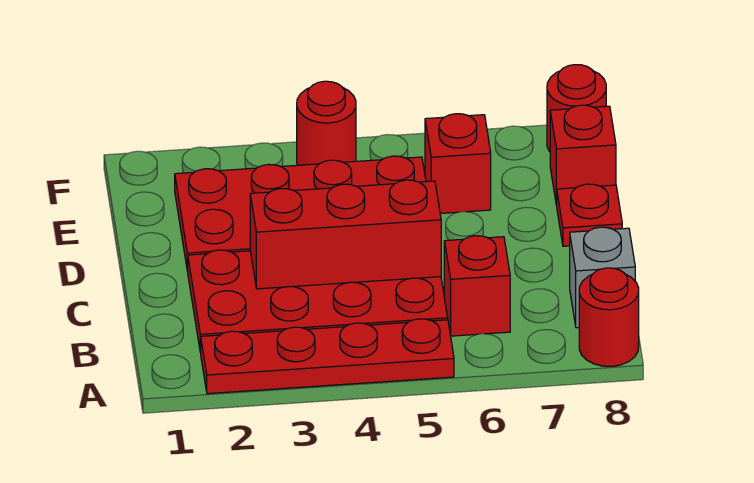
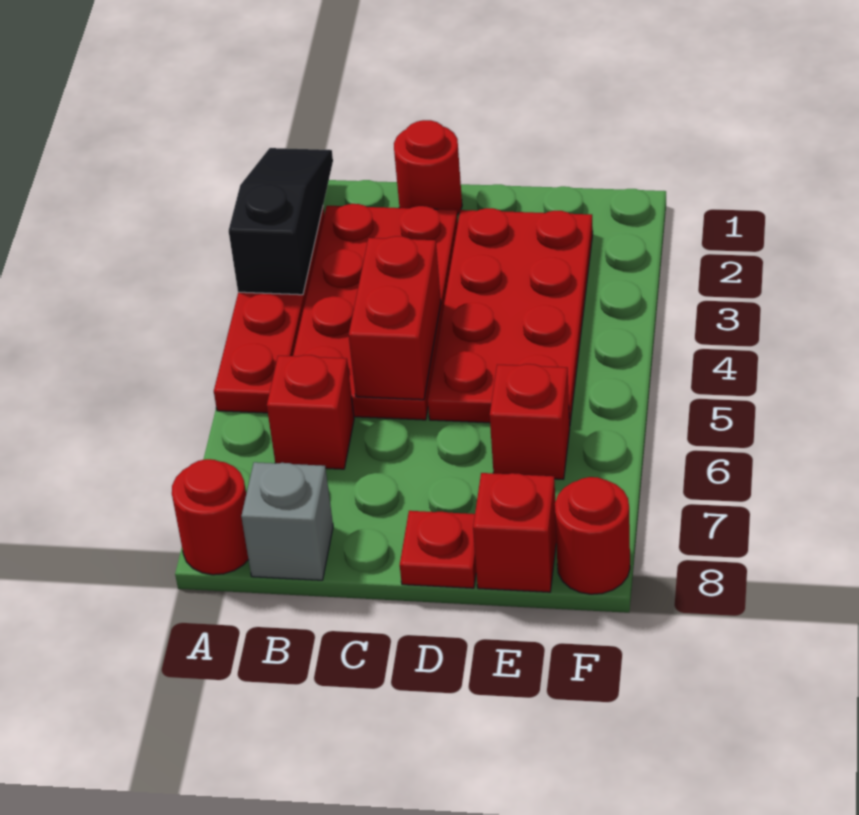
none -> black slope A1:A3 level 2 top 3
red brick C3:C5 level 2 -> red brick C4:C5 level 2
red round brick F4 level 1 -> red round brick C1 level 1

